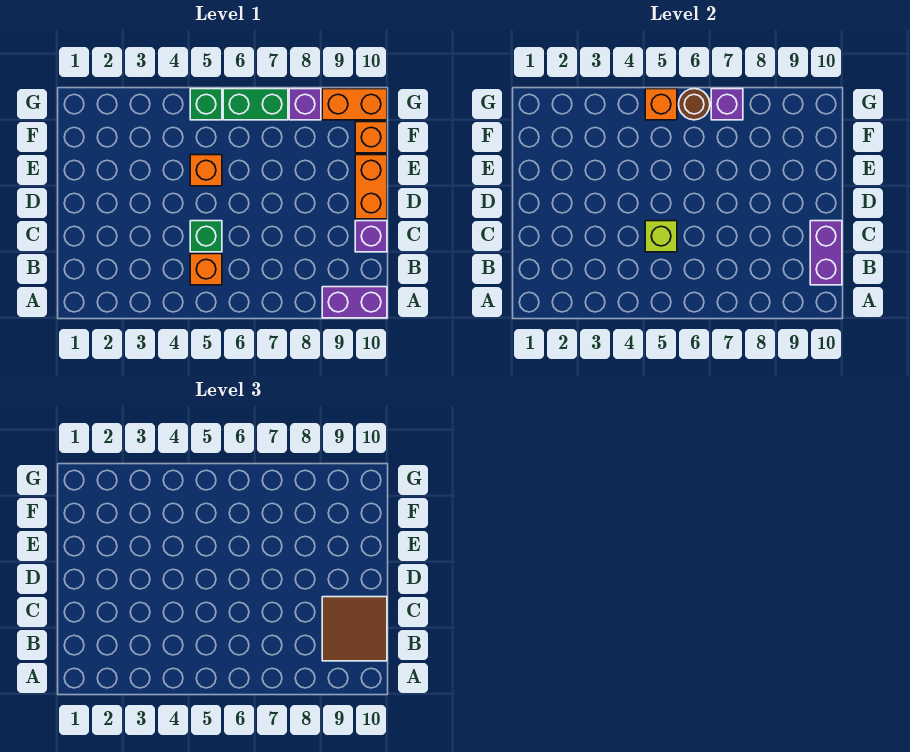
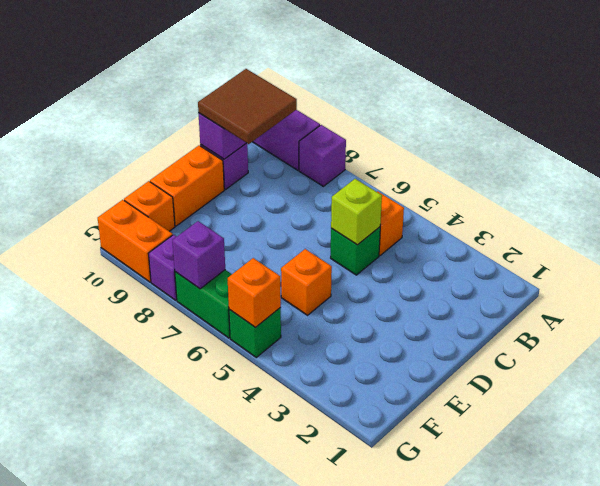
none -> purple brick A8 level 1
brown round brick G6 level 2 -> none

